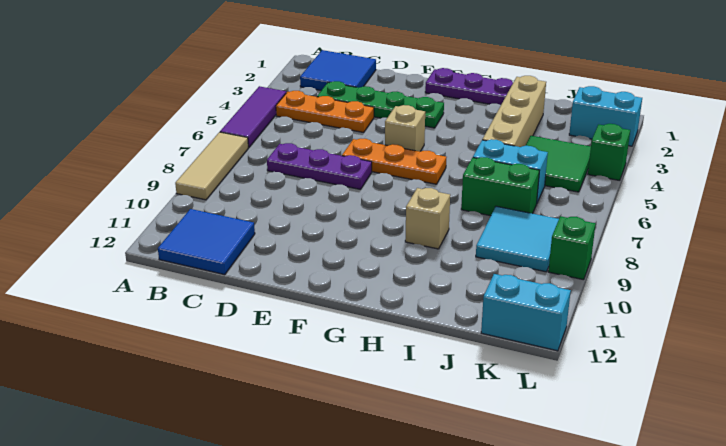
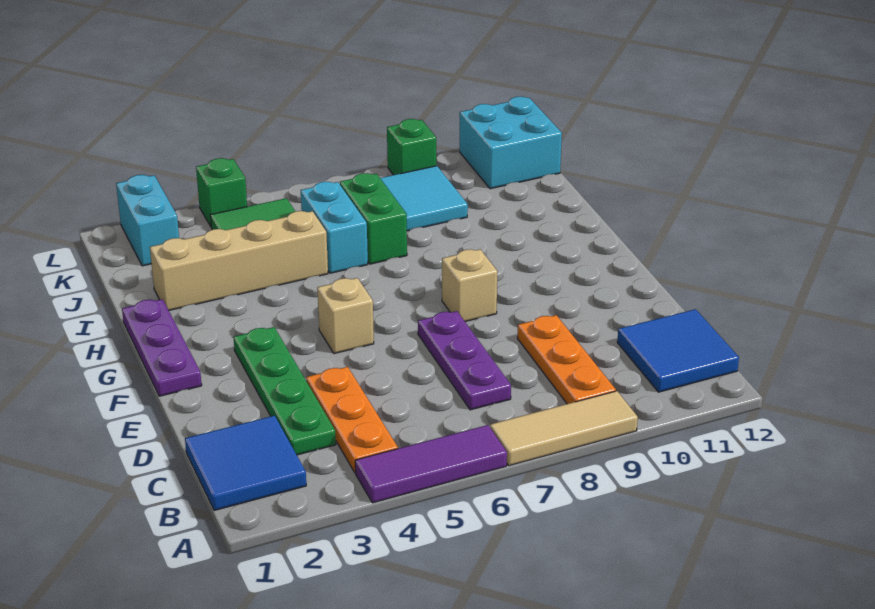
orange plate E6:G6 level 1 -> orange plate B9:D9 level 1
tan brick H9 level 1 -> tan brick F8 level 1
cyan brick K12:L12 level 1 -> cyan brick K11:L12 level 1

